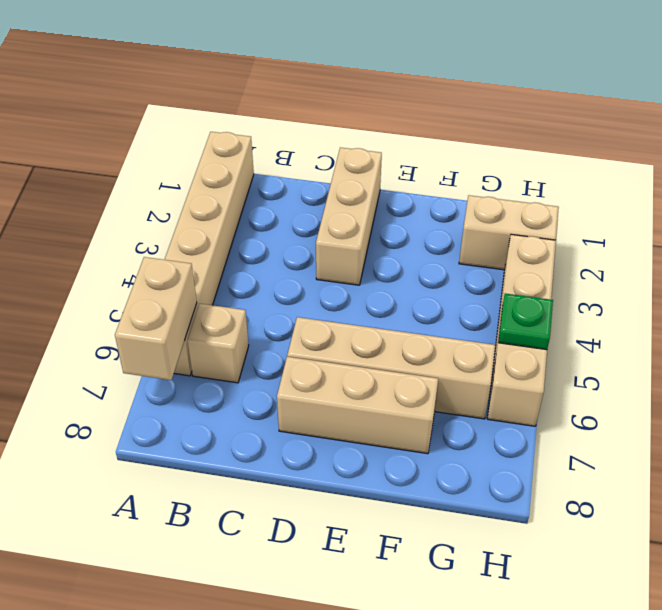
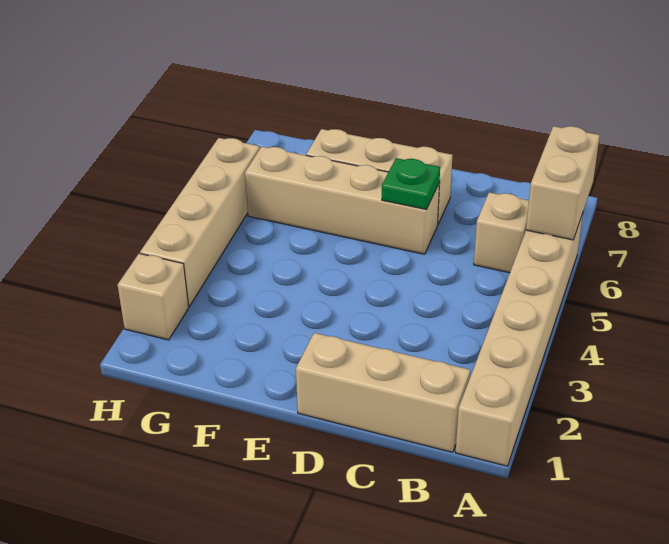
tan brick D1:D3 level 1 -> tan brick B1:D1 level 1
tan brick G2:H2 level 1 -> tan brick H2 level 1
green plate H5 level 2 -> green plate D6 level 2

